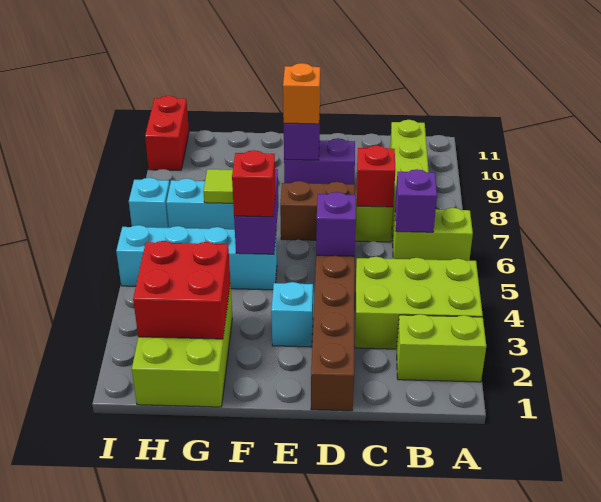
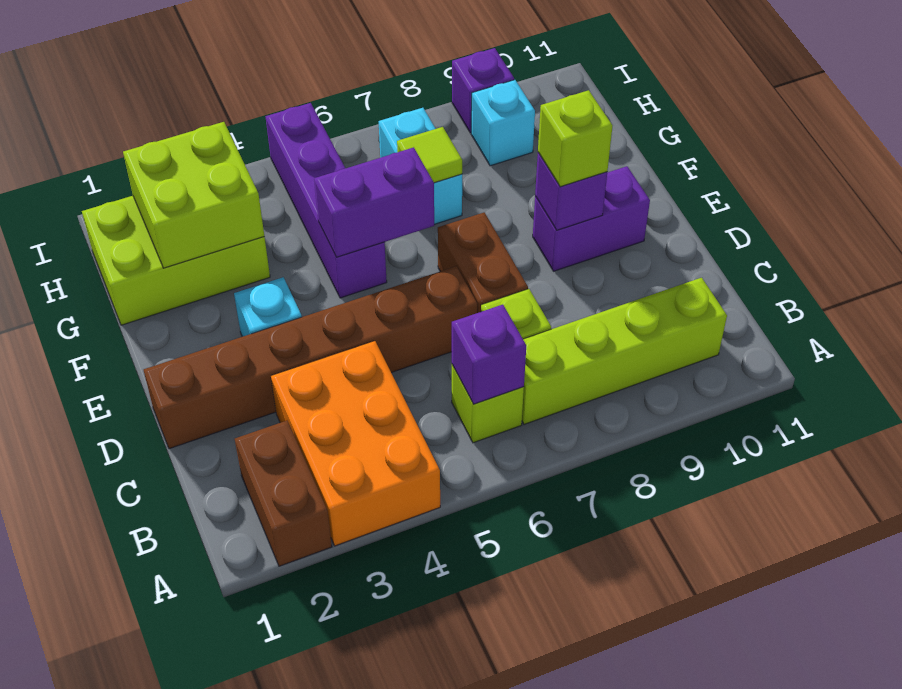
lime brick A2:B2 level 1 -> brown brick A2:B2 level 1
lime brick A3:C4 level 1 -> orange brick A3:C4 level 1
lime brick A6:B6 level 1 -> lime brick B6 level 1
red brick C7 level 2 -> none
purple brick D5 level 2 -> purple brick I9 level 1
purple brick D9:E9 level 1 -> purple brick E9:E10 level 1
orange brick E9 level 3 -> lime brick E9 level 3
cyan brick F5:I5 level 1 -> purple brick F5:I5 level 1
red brick F5 level 3 -> none
red brick G2:H3 level 2 -> lime brick G2:H3 level 2
cyan brick I7 level 1 -> cyan brick H9 level 1
red brick I10:I11 level 1 -> none

